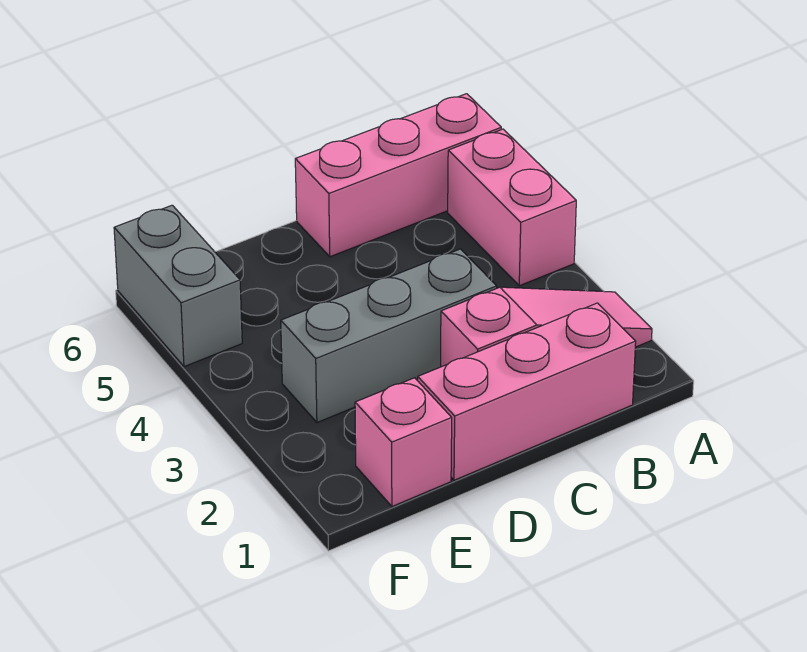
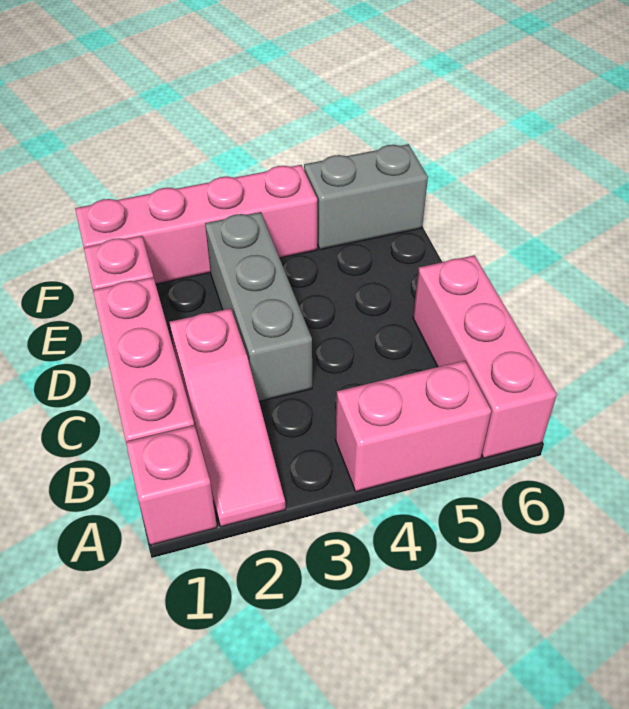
none -> pink brick A1 level 1
none -> pink brick F1:F4 level 1

